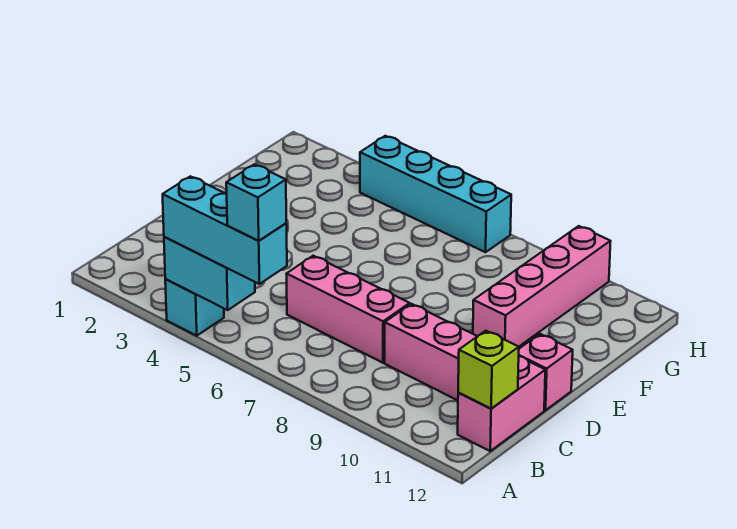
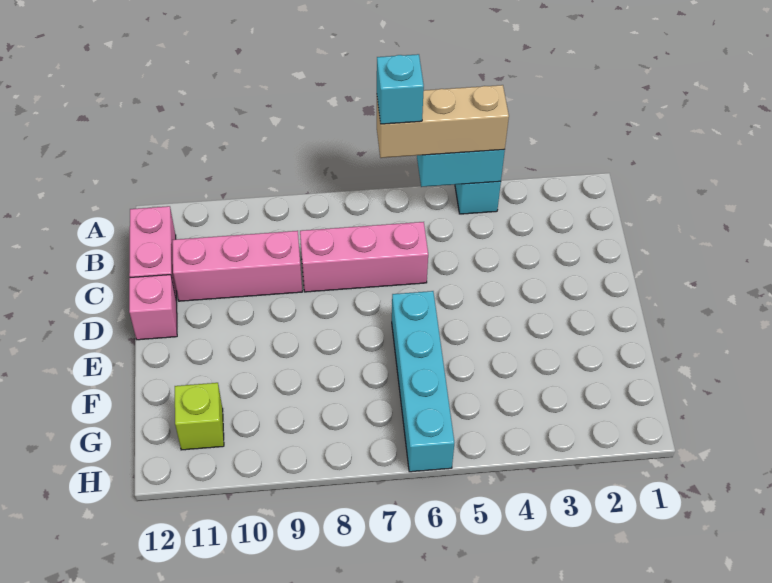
cyan brick A4:A6 level 3 -> tan brick A4:A6 level 3
lime brick B12 level 2 -> lime brick G11 level 1
pink brick E10:H10 level 1 -> none
cyan brick H4:H7 level 1 -> cyan brick E6:H6 level 1

